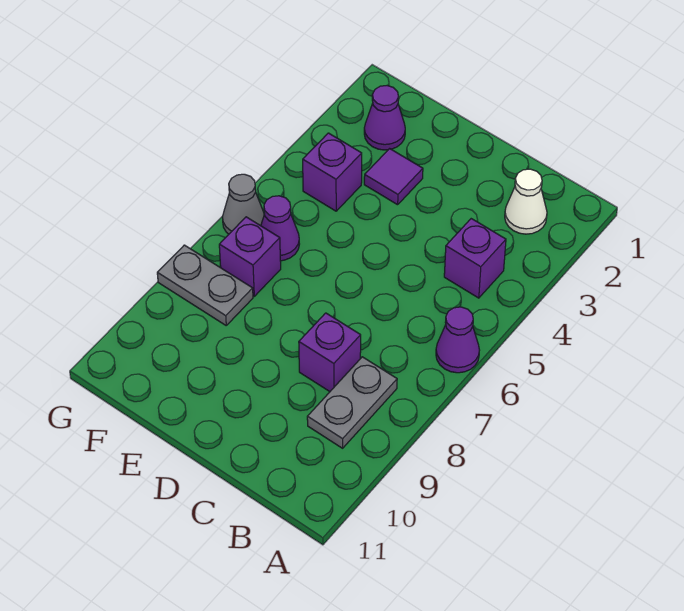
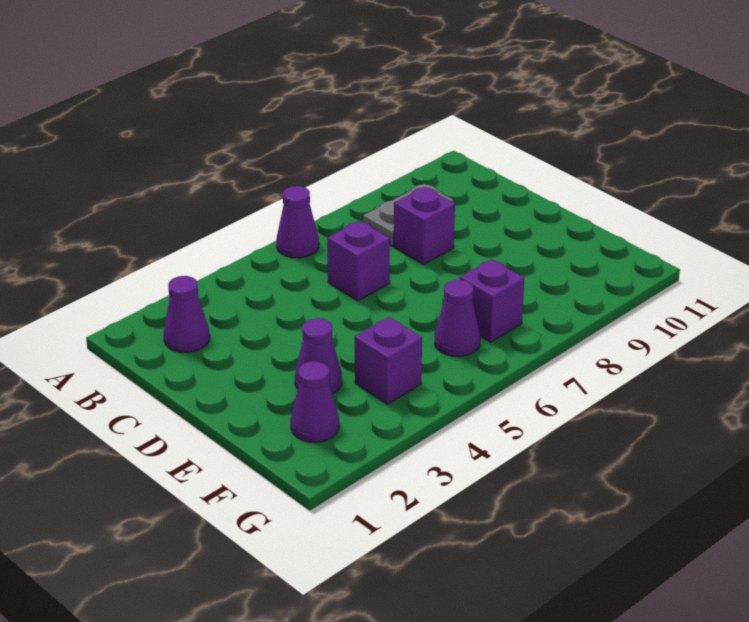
white cone B2 level 1 -> purple cone B2 level 1
purple brick B4 level 1 -> purple brick C6 level 1
purple tile E3 level 1 -> purple cone E3 level 1
grey plate F8:G8 level 1 -> none
grey cone G6 level 1 -> none

